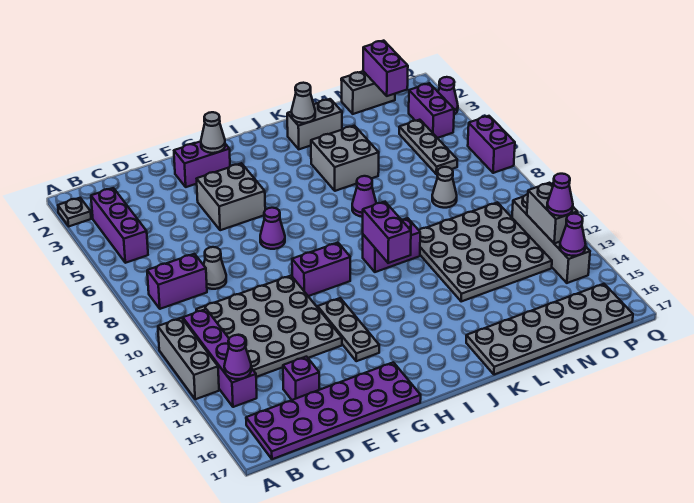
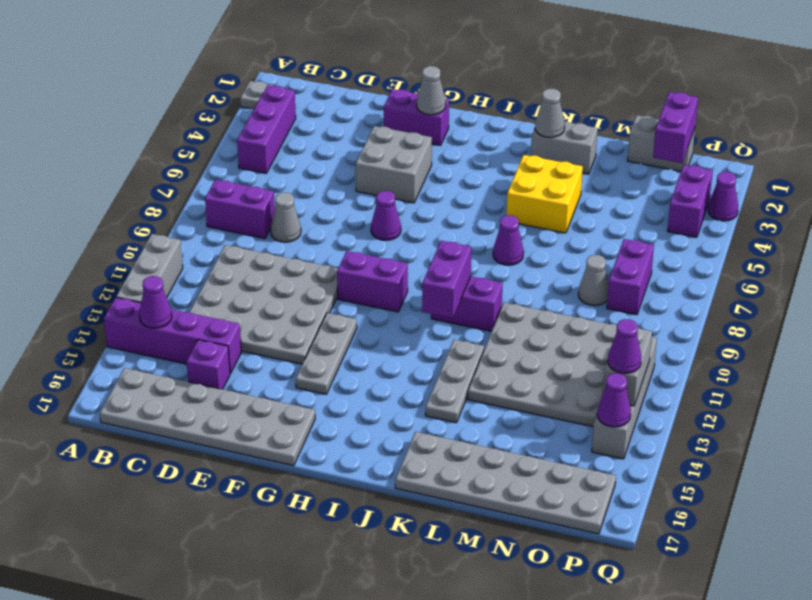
purple brick B11:B14 level 1 -> purple brick A14:D14 level 1
purple plate B16:G17 level 1 -> grey plate B16:G17 level 1
grey brick K4:L5 level 1 -> yellow brick K4:L5 level 1
grey plate O4:O6 level 1 -> grey plate K12:K14 level 1
purple brick Q6:Q7 level 1 -> purple brick O7:O8 level 1

